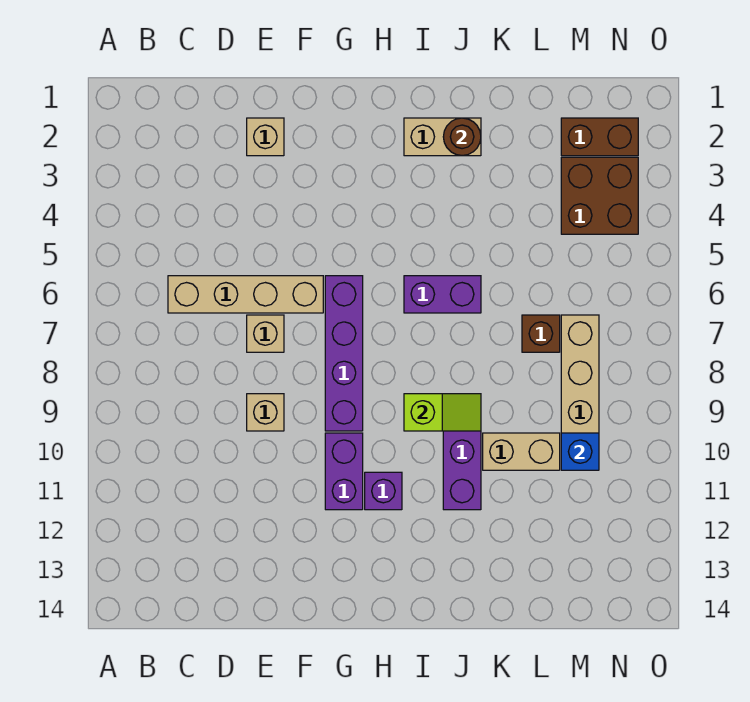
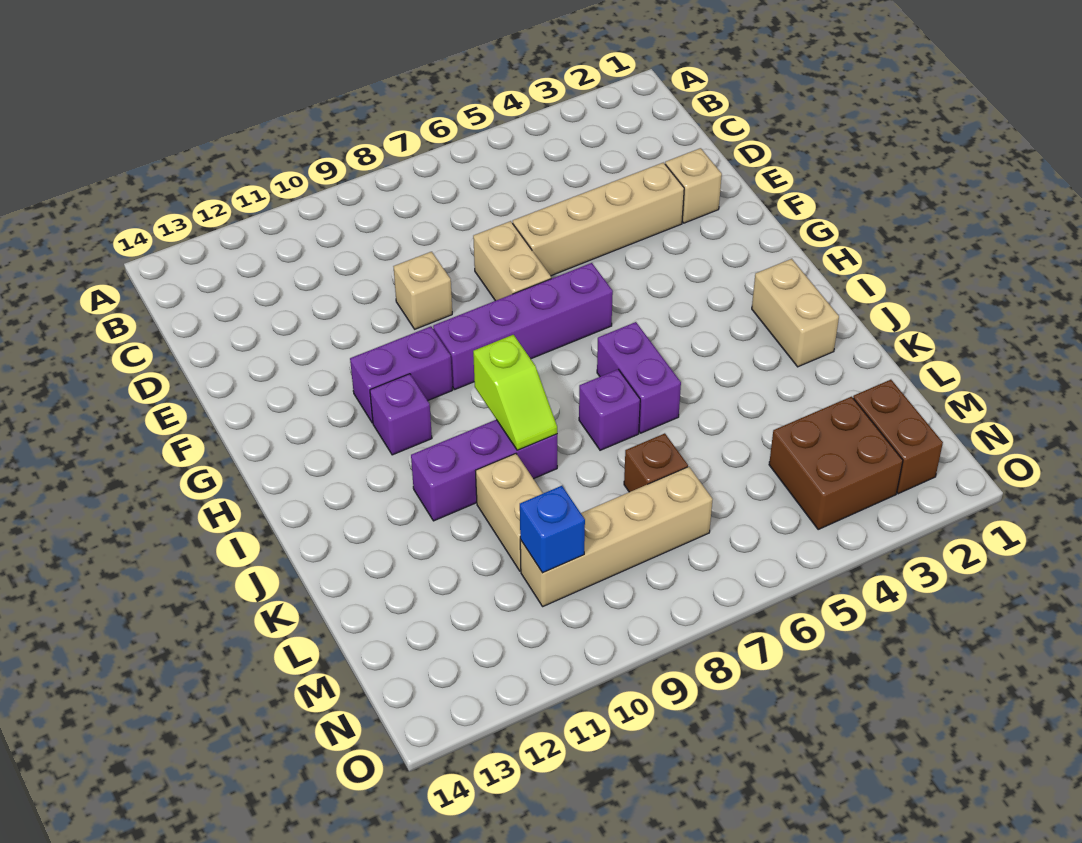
tan brick C6:F6 level 1 -> tan brick E3:E6 level 1
tan brick E7 level 1 -> tan brick E7:F7 level 1
brown round brick J2 level 2 -> none
none -> purple brick J7 level 1

